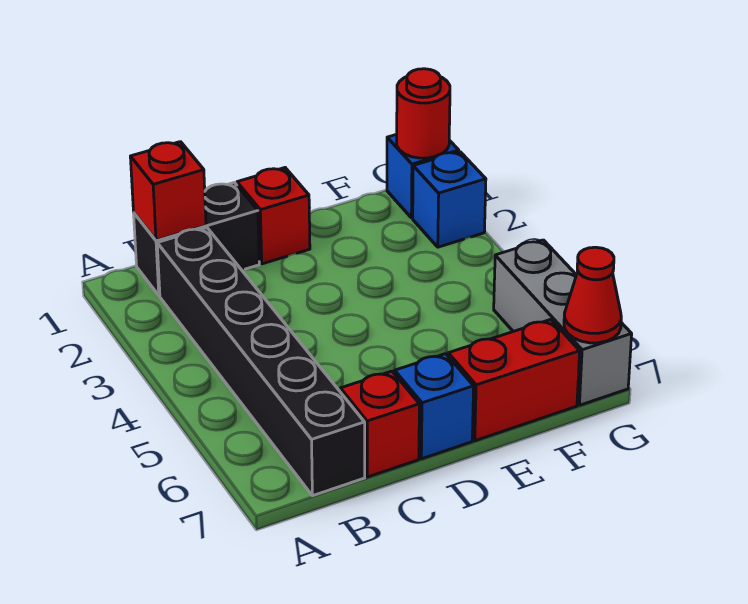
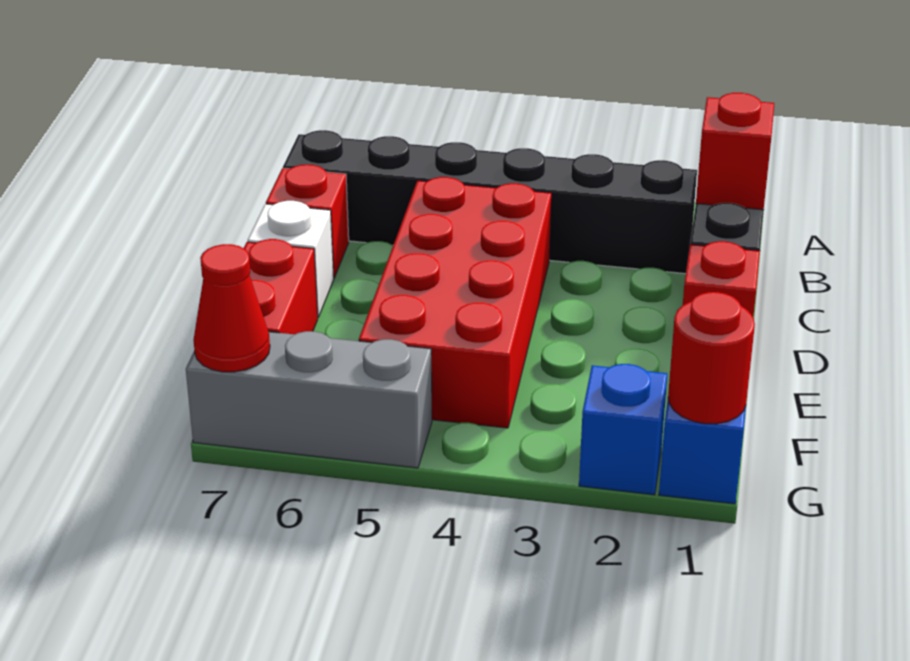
none -> red brick C4:F5 level 1
blue brick D7 level 1 -> white brick D7 level 1

